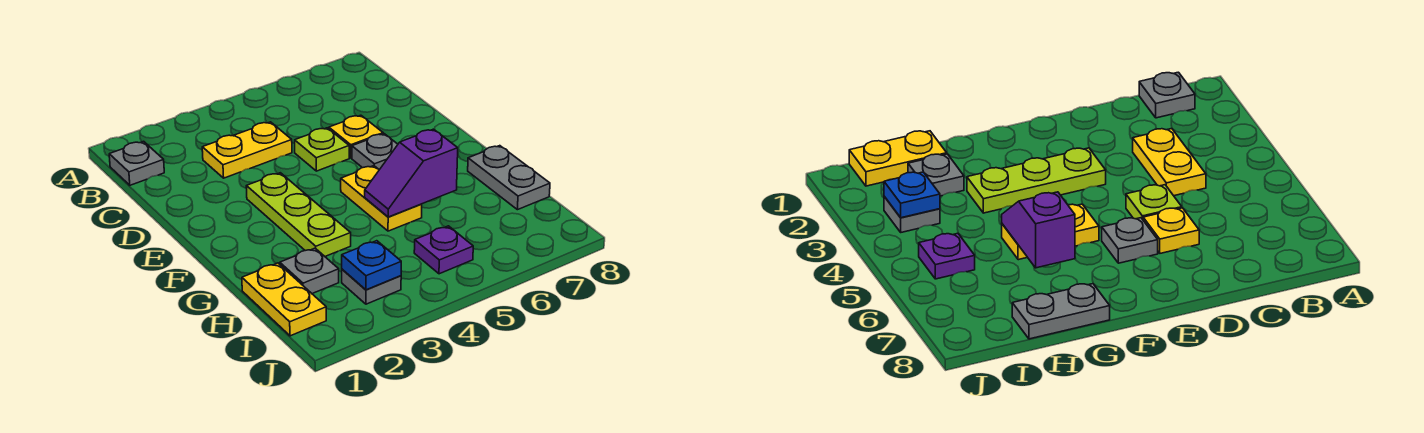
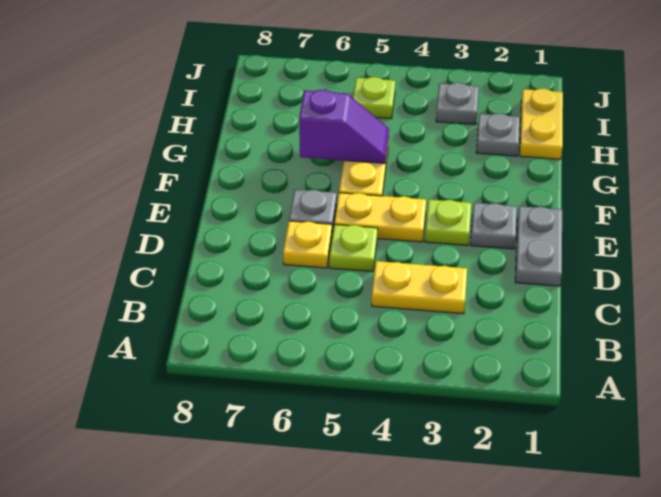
grey plate B1 level 1 -> grey plate E2 level 1
lime plate E3:G3 level 1 -> lime plate E3 level 1
none -> yellow plate E4:E5 level 1
grey plate G8:H8 level 1 -> grey plate D1:E1 level 1
blue plate I3 level 2 -> none
purple plate I5 level 1 -> lime plate I5 level 1

